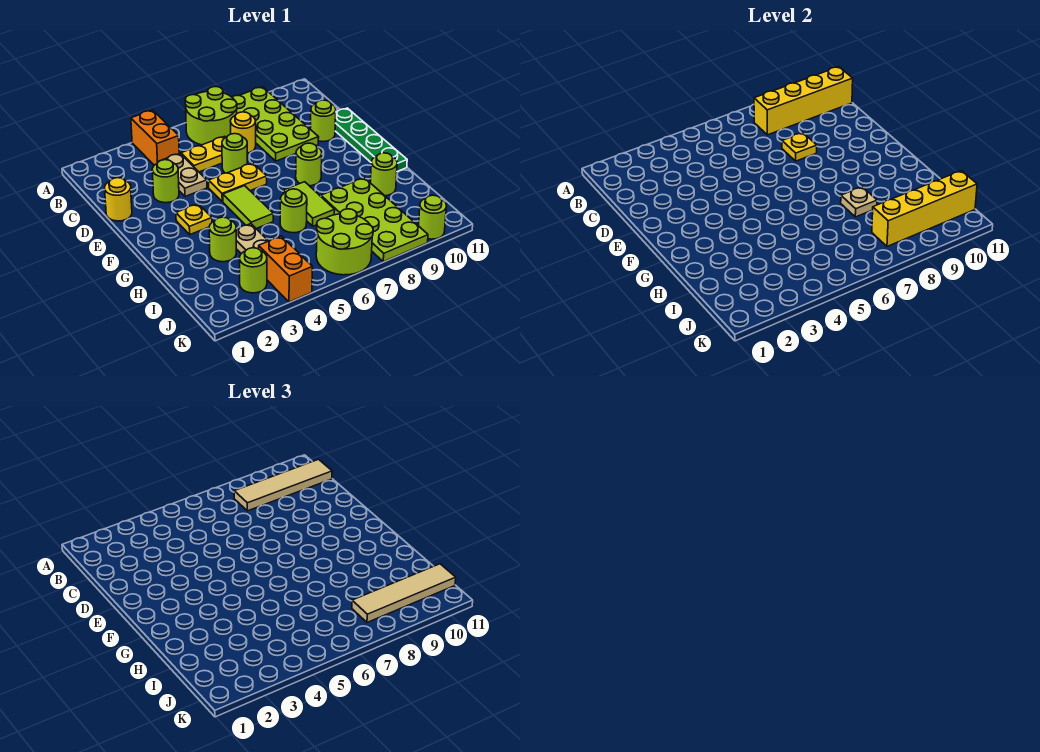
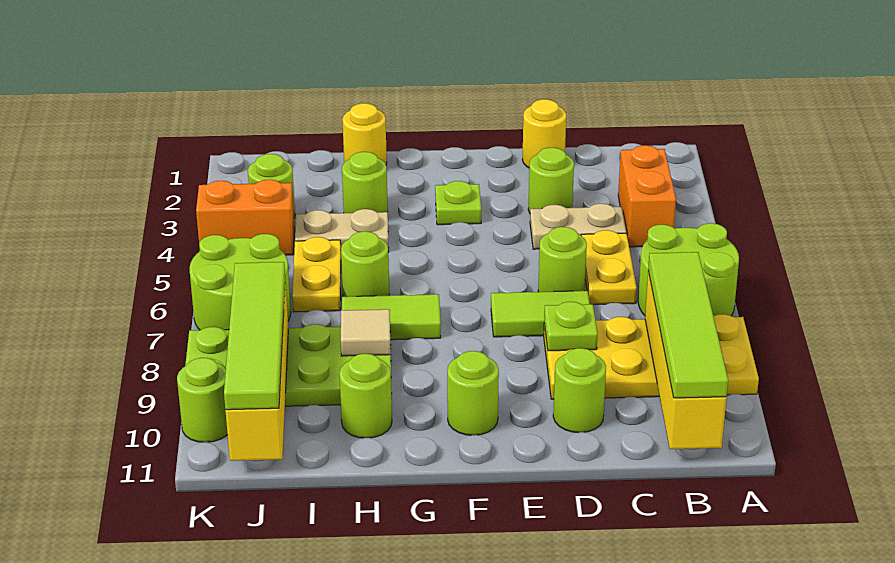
orange brick A4:B4 level 1 -> orange brick B3:B4 level 1
lime plate A8:D9 level 1 -> yellow plate A8:D9 level 1
tan tile B8:B11 level 3 -> lime tile B8:B11 level 3
yellow round brick C7 level 1 -> yellow round brick H1 level 1
yellow plate D8 level 2 -> lime plate D8 level 2
green plate D11:G11 level 1 -> none
yellow plate E5:E6 level 1 -> yellow plate I5:I6 level 1
yellow plate F3 level 1 -> lime plate F3 level 1
lime tile F5:G5 level 1 -> lime tile D7:E7 level 1
lime round brick F8 level 1 -> lime round brick F10 level 1
tan plate H8 level 2 -> tan tile H8 level 2
tan tile J8:J11 level 3 -> lime tile J8:J11 level 3

